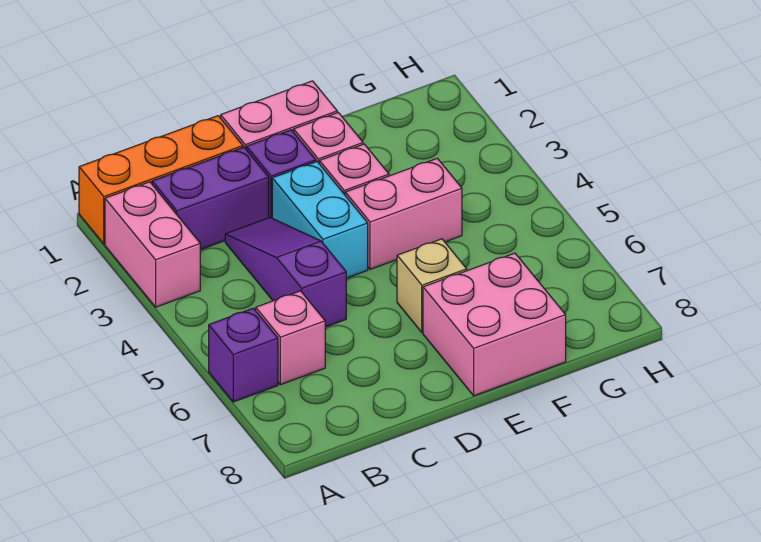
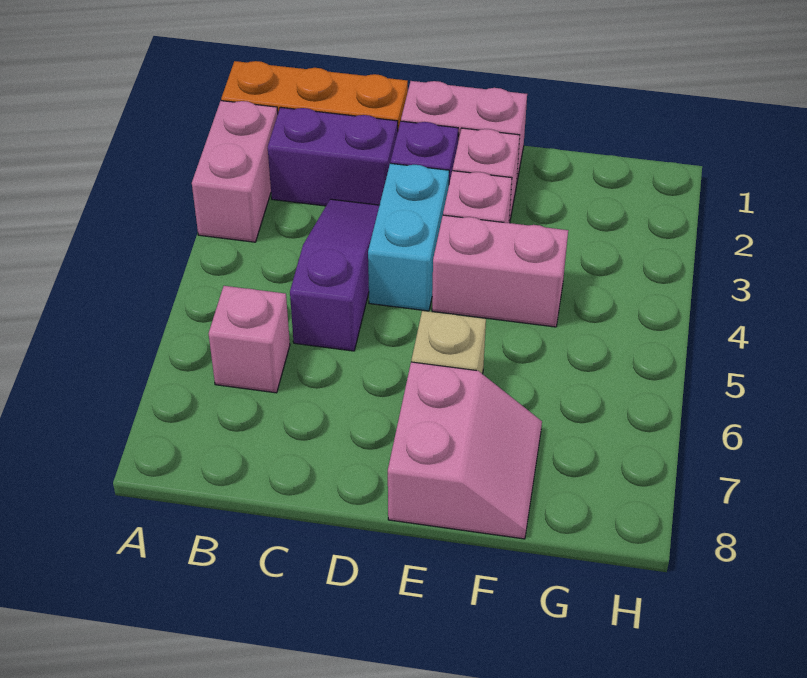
purple brick A6 level 1 -> none
pink brick E7:F8 level 1 -> pink slope E7:F8 level 1 top E

